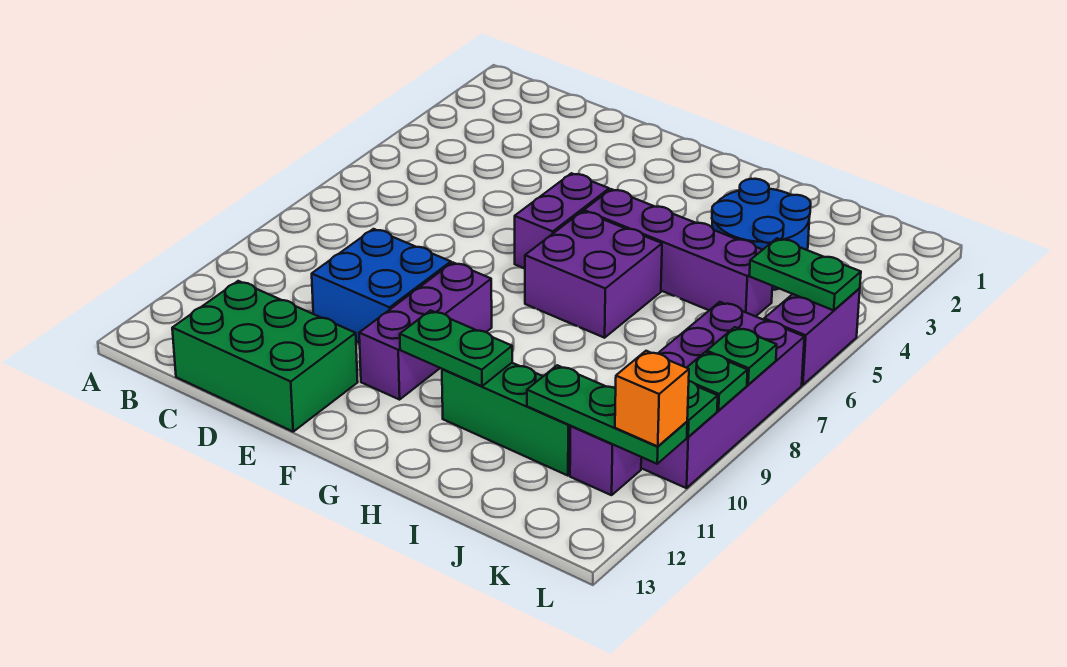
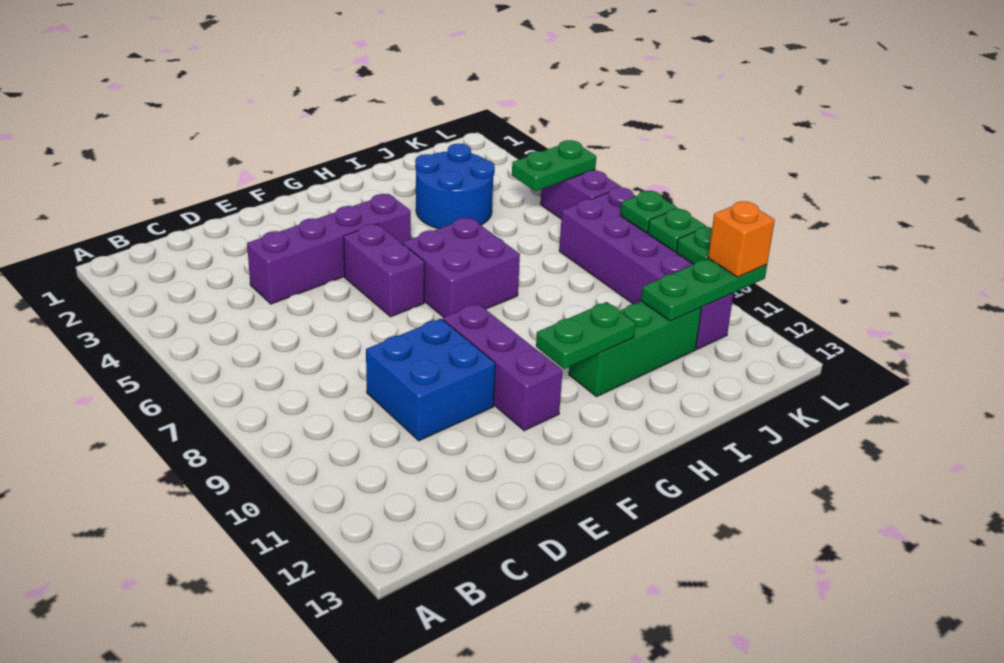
green brick C12:E13 level 1 -> none
purple brick G5:J5 level 1 -> purple brick D4:G4 level 1

